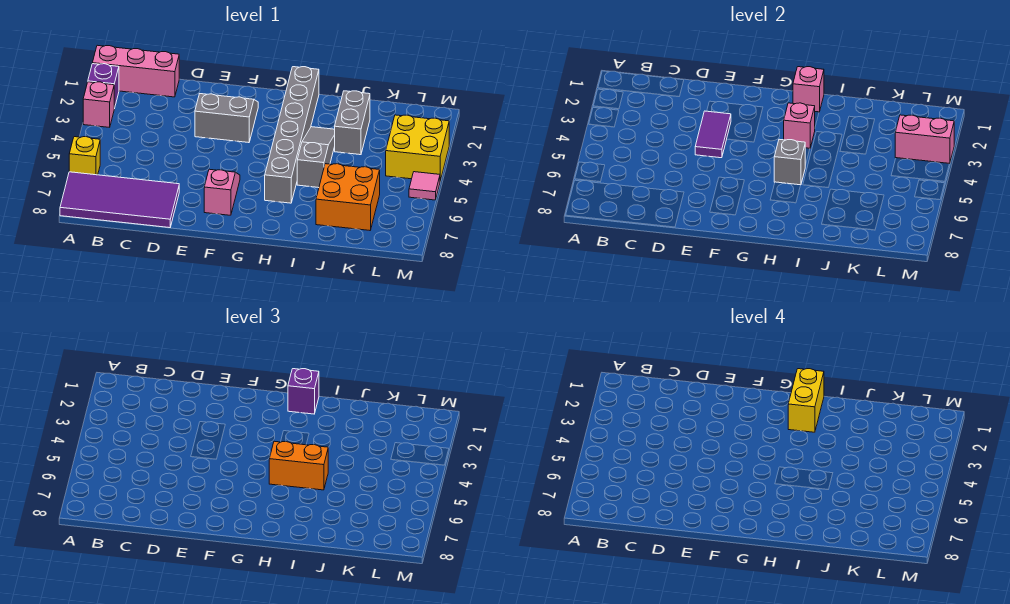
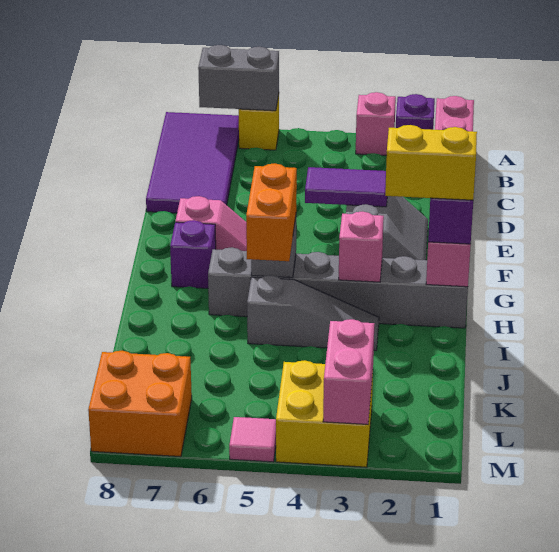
none -> purple brick G7 level 1
grey brick J2:J3 level 1 -> grey brick A6:A7 level 2
orange brick J6:K7 level 1 -> orange brick L7:M8 level 1

